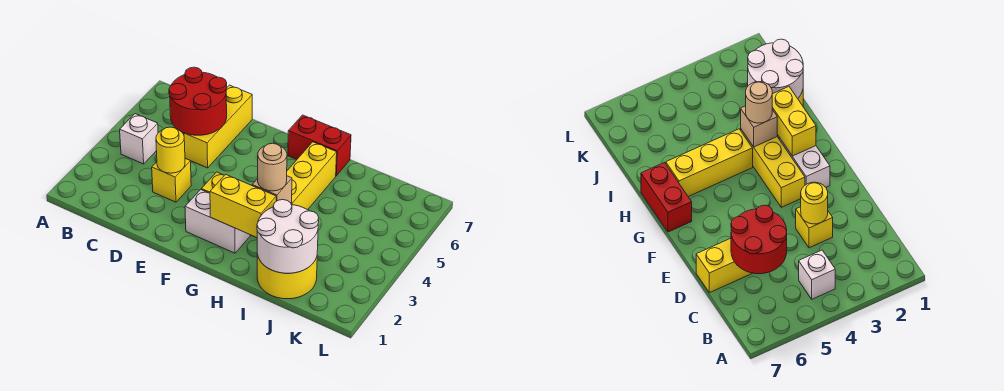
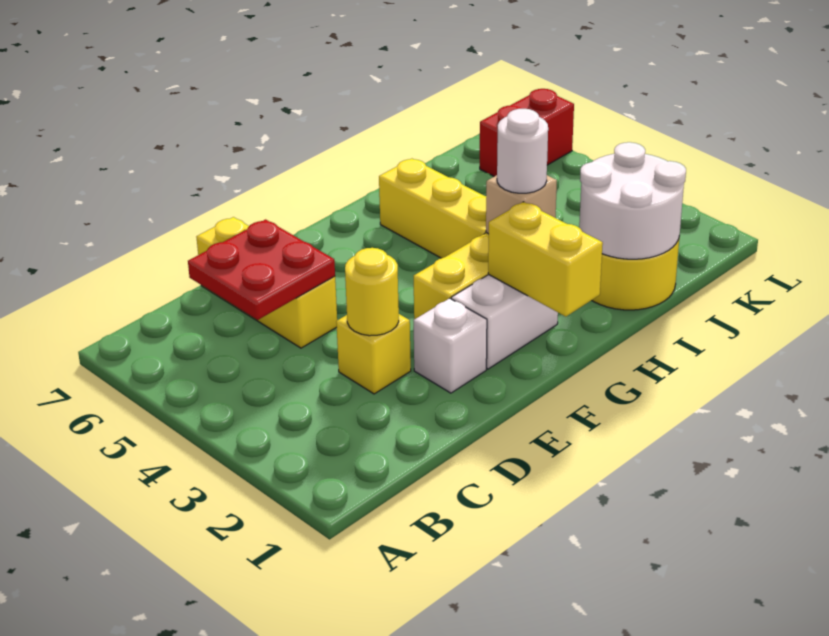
white brick B4 level 1 -> white brick E2 level 1
red round brick C5:D6 level 2 -> red plate C5:D6 level 2
yellow brick G2:H2 level 2 -> yellow brick G1:G2 level 2
red brick G7:H7 level 1 -> red brick K6:L6 level 1
tan round brick H3 level 3 -> white round brick H3 level 3

